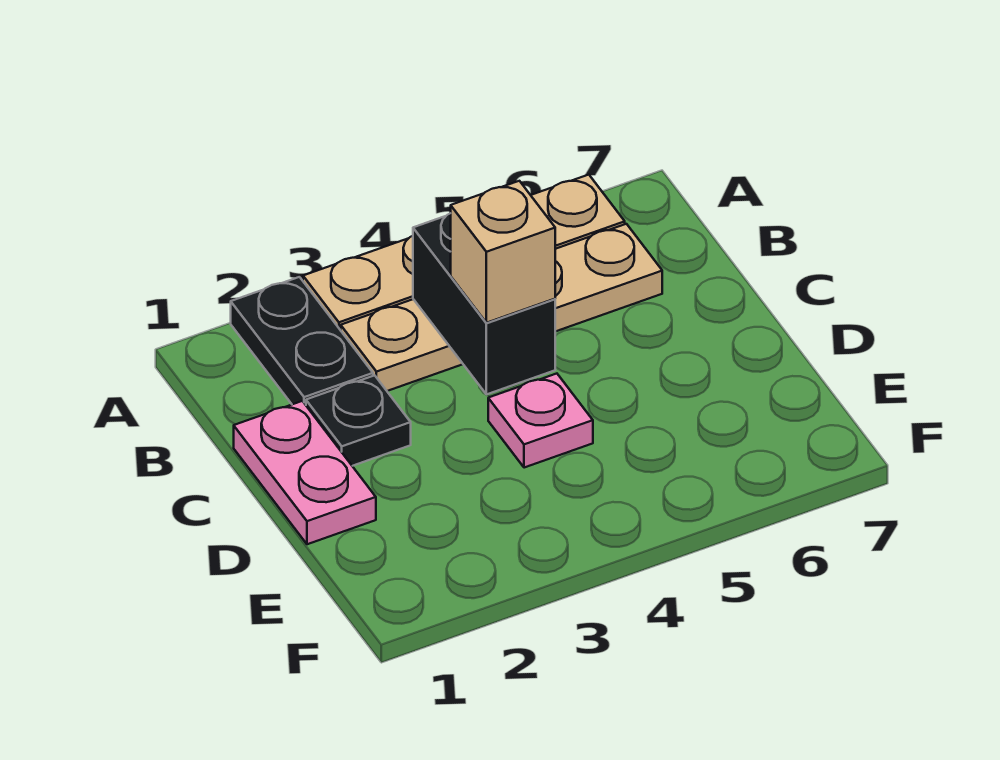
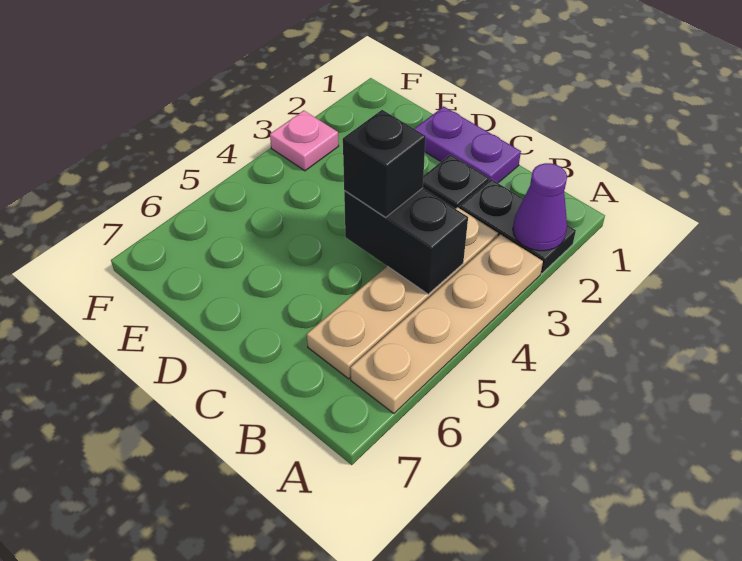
none -> purple cone A2 level 2
pink plate C1:D1 level 1 -> purple plate C1:D1 level 1
tan brick C4 level 3 -> black brick C4 level 3
pink plate D4 level 1 -> pink plate F3 level 1

